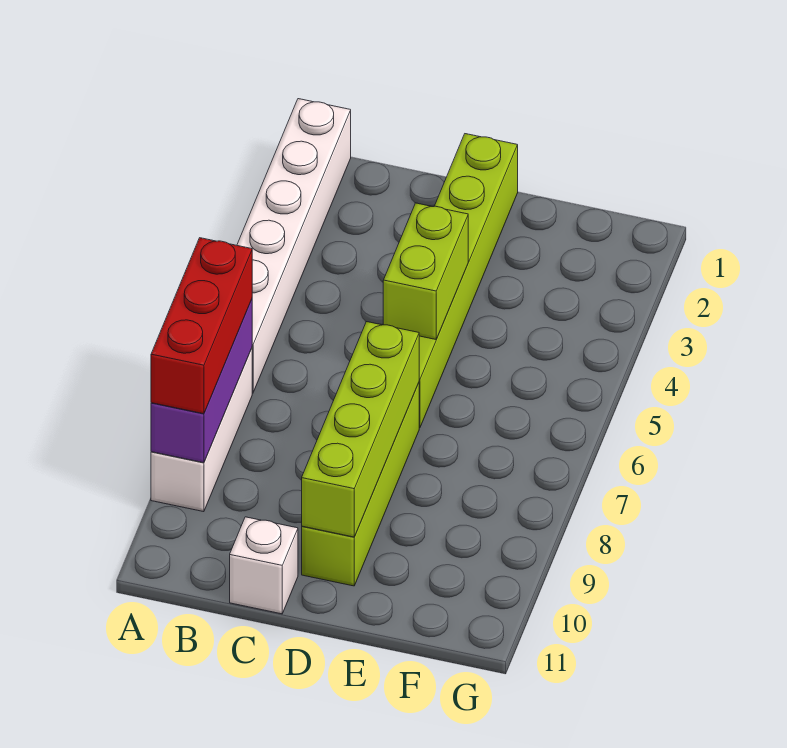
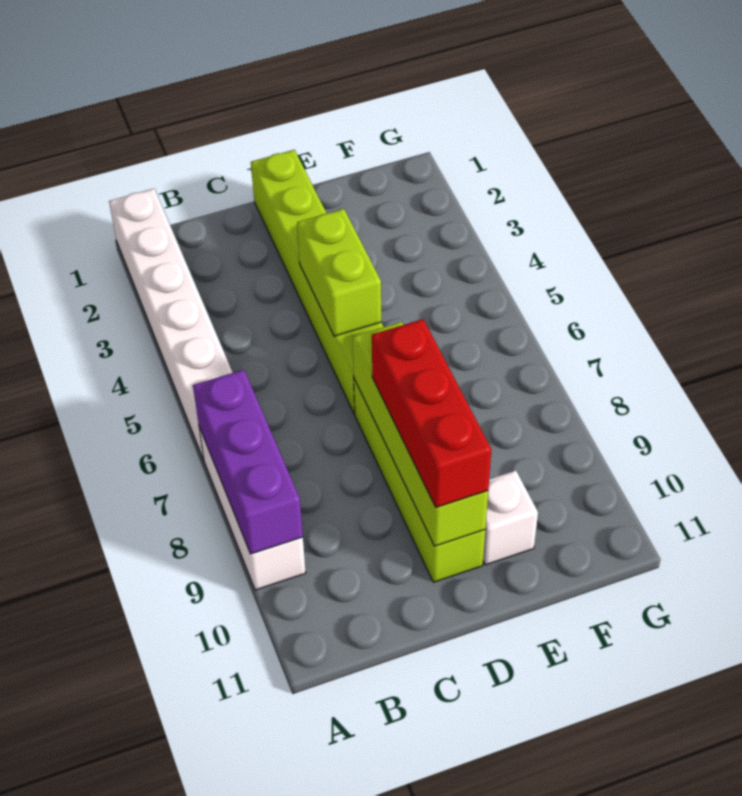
red brick A7:A9 level 3 -> red brick D8:D10 level 3
white brick C11 level 1 -> white brick E10 level 1

